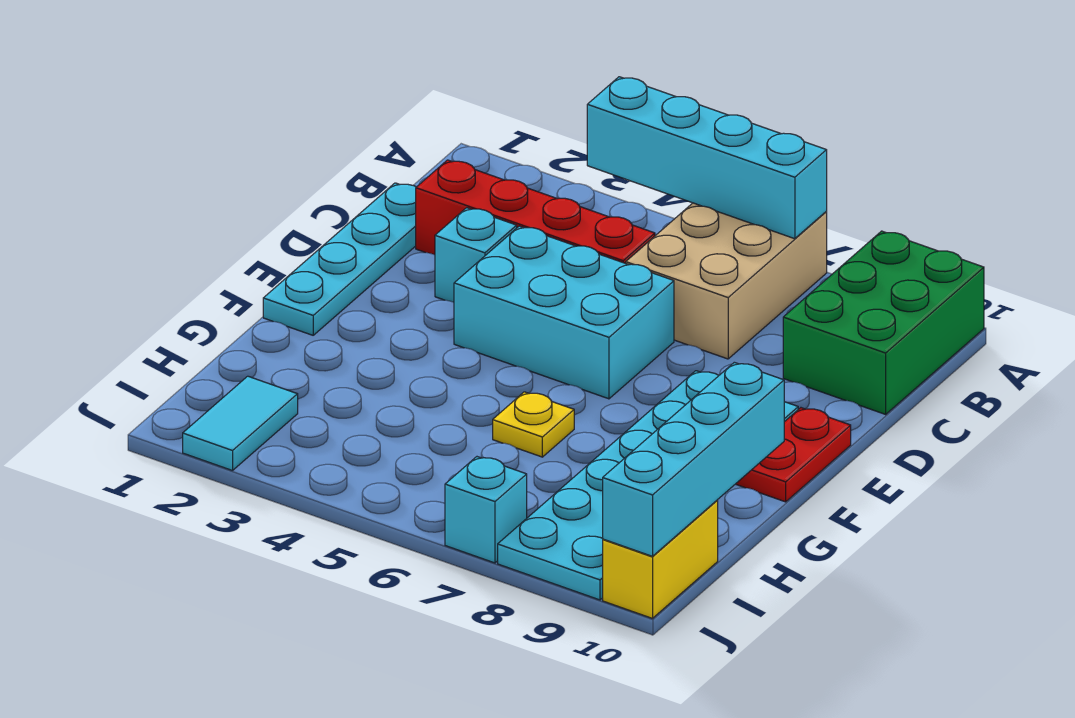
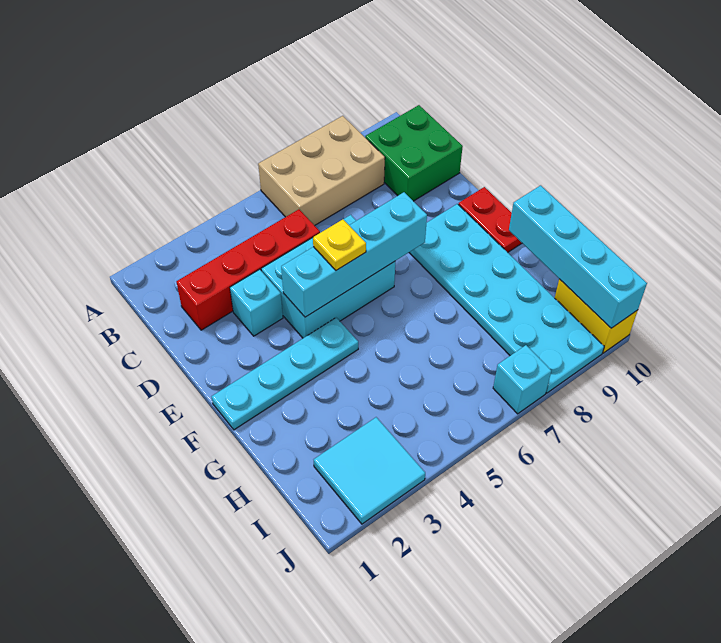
cyan brick A4:A7 level 2 -> cyan brick E4:E7 level 2
tan brick A6:C7 level 1 -> tan brick A6:B8 level 1
green brick A9:C10 level 1 -> green brick B9:C10 level 1
cyan plate C1:F1 level 1 -> cyan plate F1:F4 level 1
yellow plate G6 level 1 -> yellow plate E5 level 3
cyan tile I2:J2 level 1 -> cyan tile I2:J3 level 1

